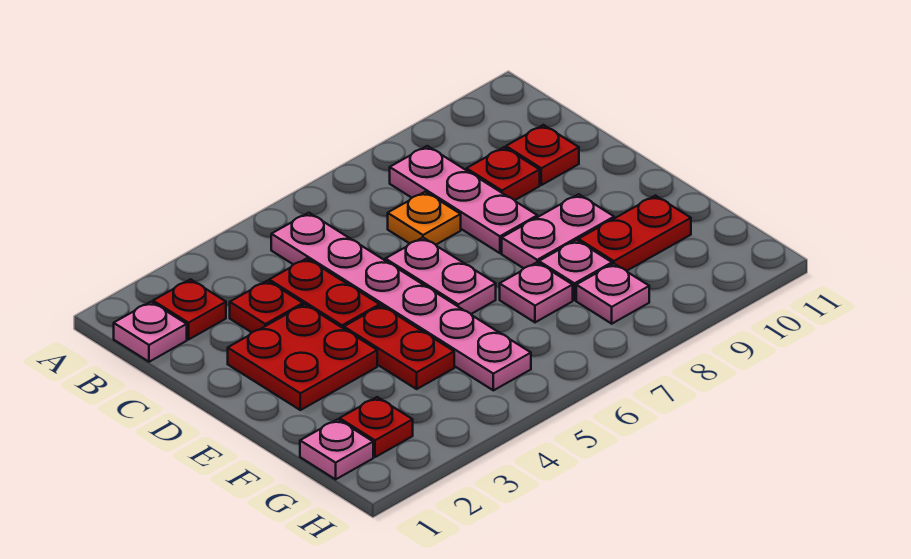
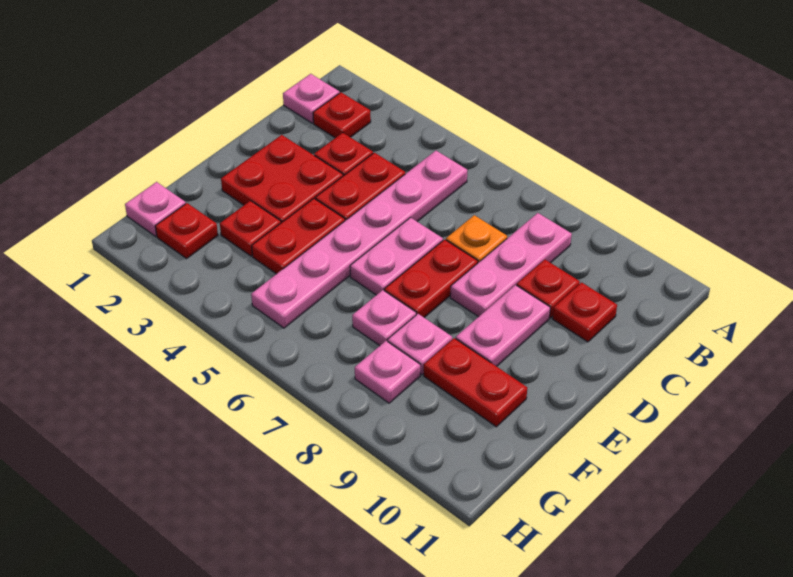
none -> red plate D7:E7 level 1
pink plate E8:E9 level 1 -> pink plate D9:E9 level 1
none -> red plate F3 level 1

